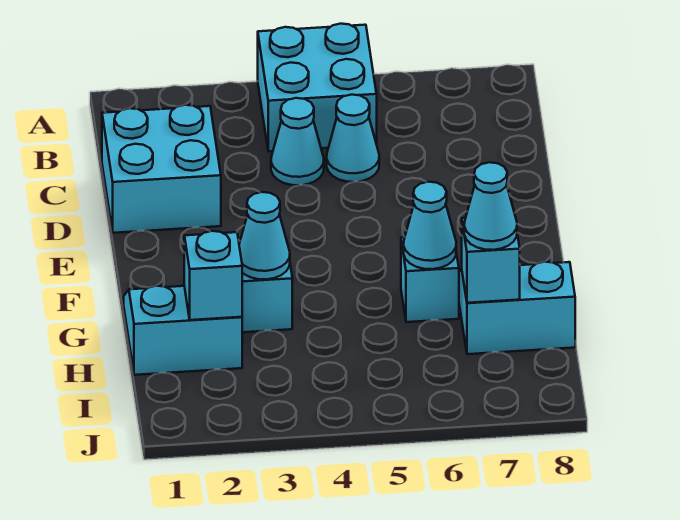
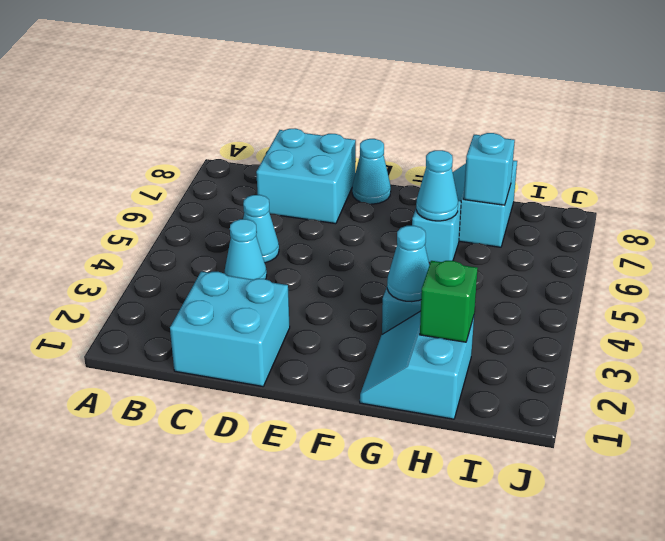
cyan brick A4:B5 level 1 -> cyan brick C7:D8 level 1
cyan brick H2 level 2 -> green brick H2 level 2
cyan cone H7 level 3 -> cyan cone E8 level 1

